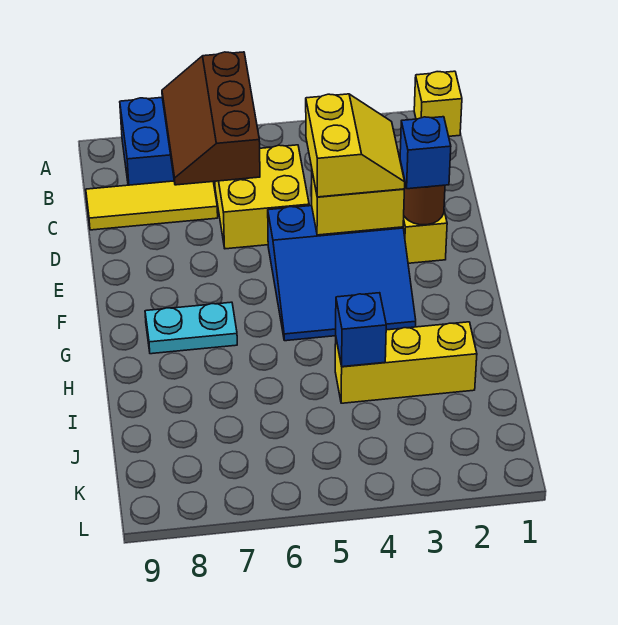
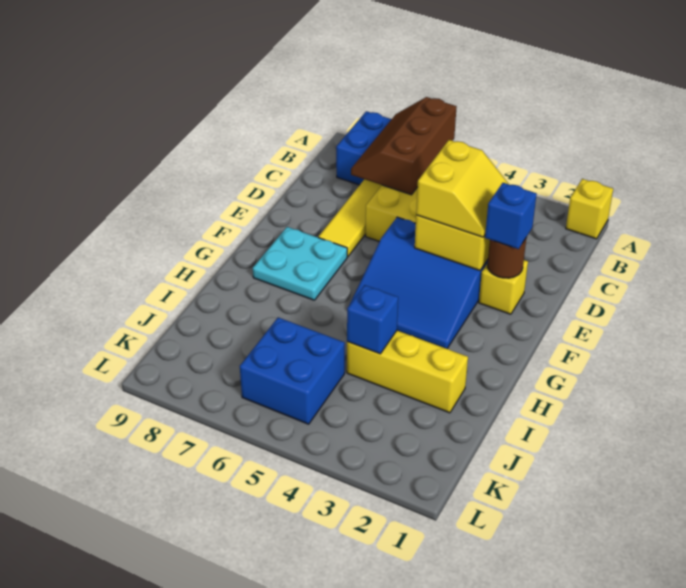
yellow tile C7:C9 level 1 -> yellow tile C7:E7 level 1
cyan plate G7:G8 level 1 -> cyan plate F7:G8 level 1
none -> blue brick J5:K6 level 1

